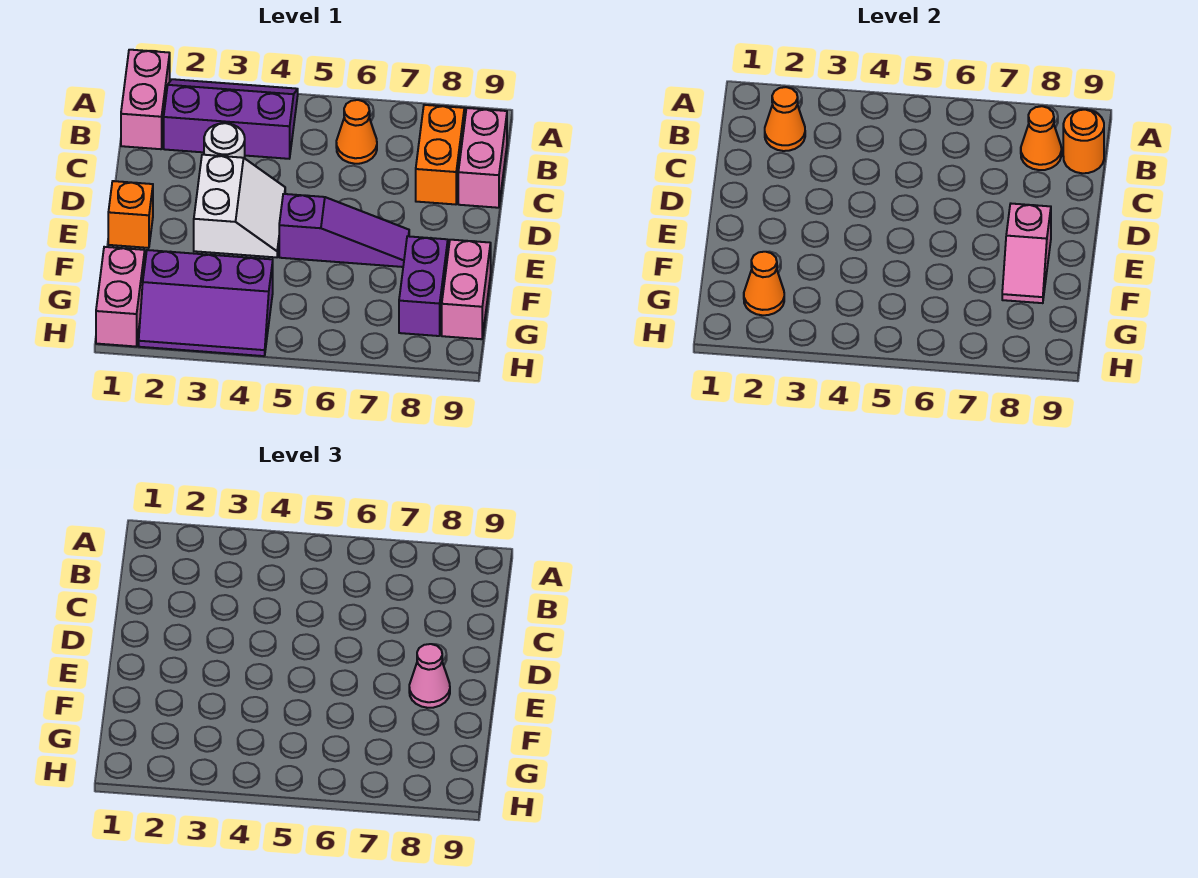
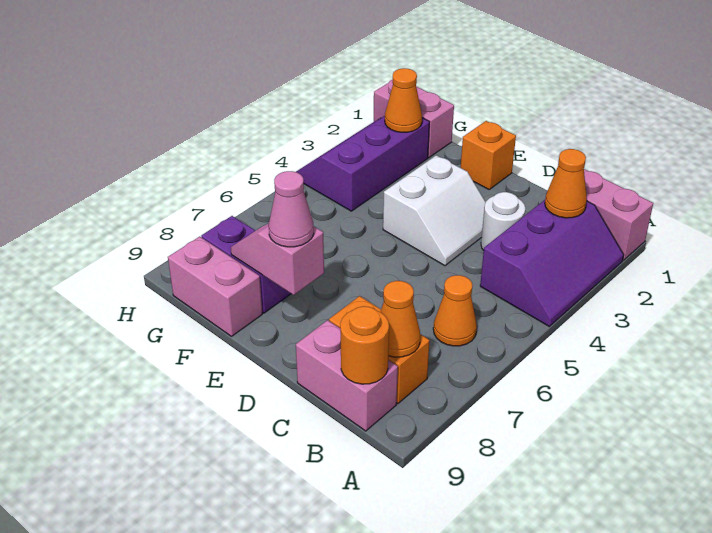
white slope D3:E4 level 1 top 3 -> white slope D3:E4 level 1 top E
purple slope E5:E7 level 1 top 5 -> none

